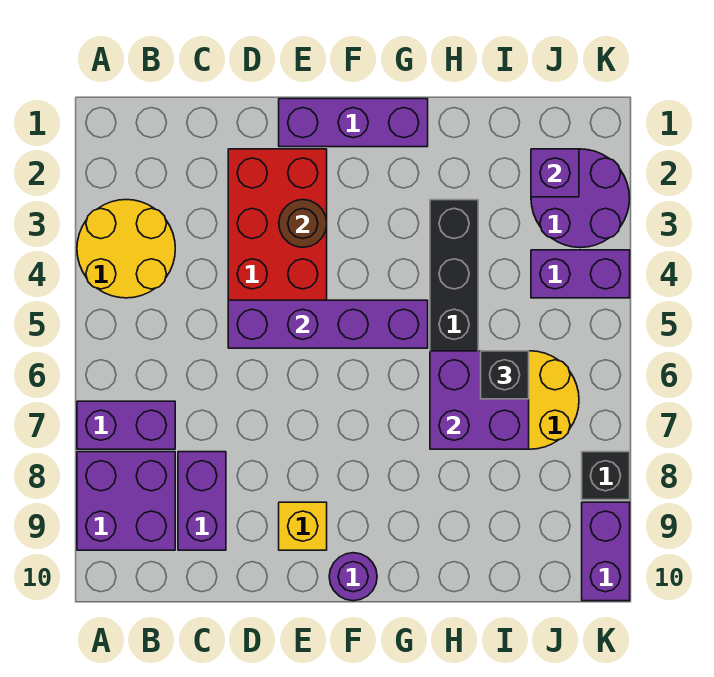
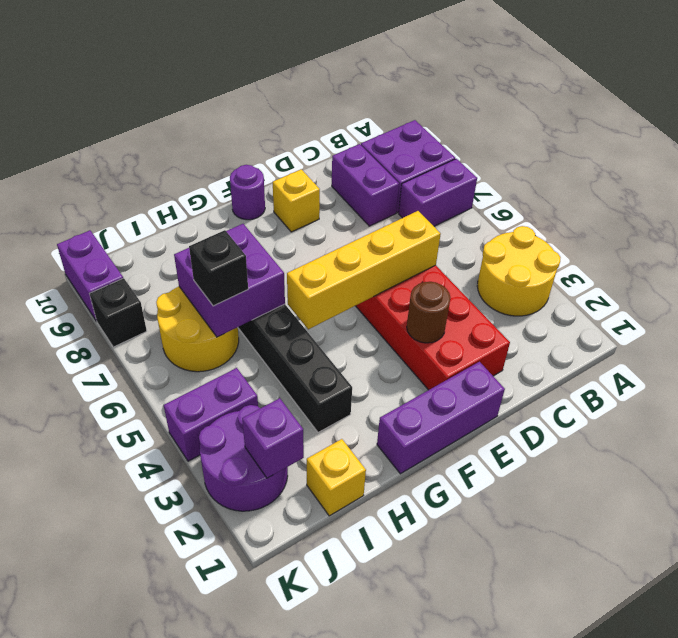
purple brick D5:G5 level 2 -> yellow brick D5:G5 level 2
none -> yellow brick I1 level 1

